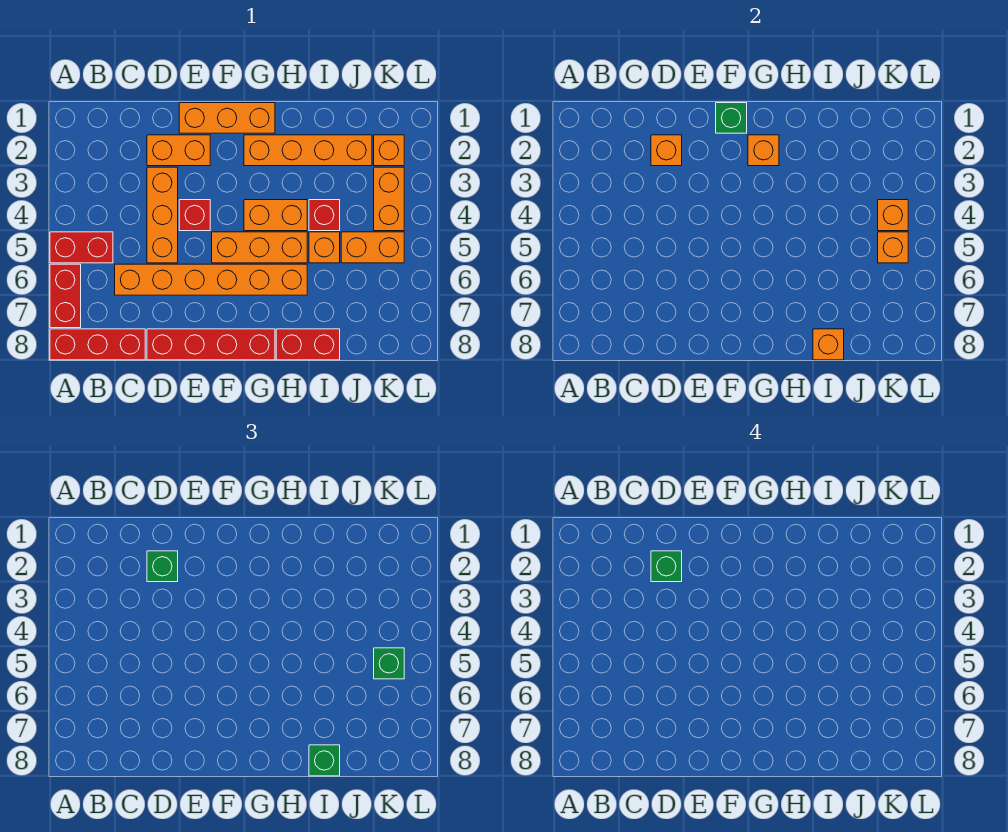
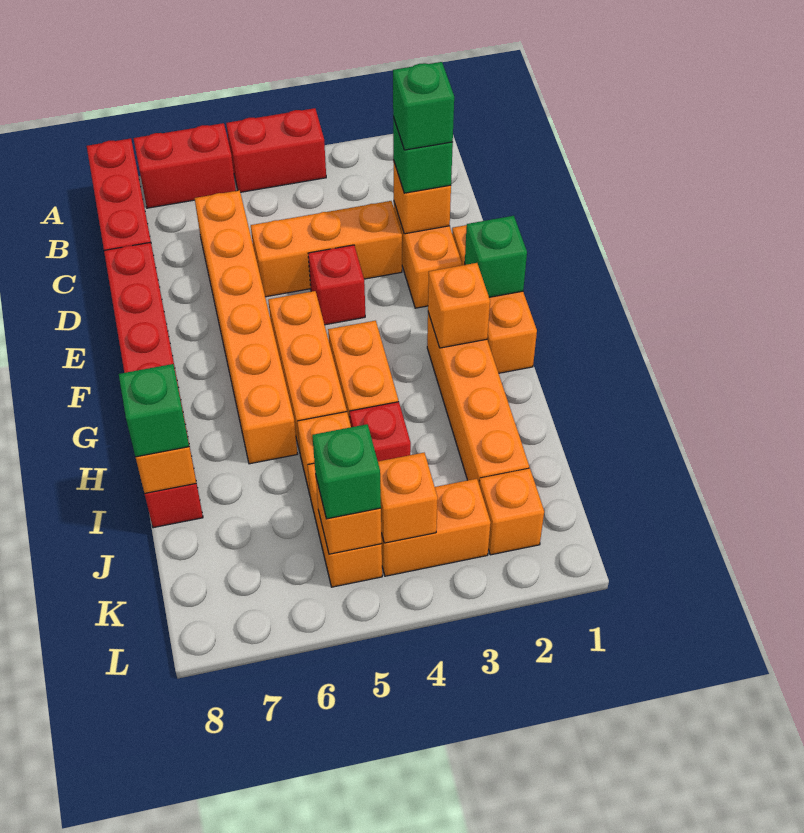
red brick A5:B5 level 1 -> red brick A4:A5 level 1

